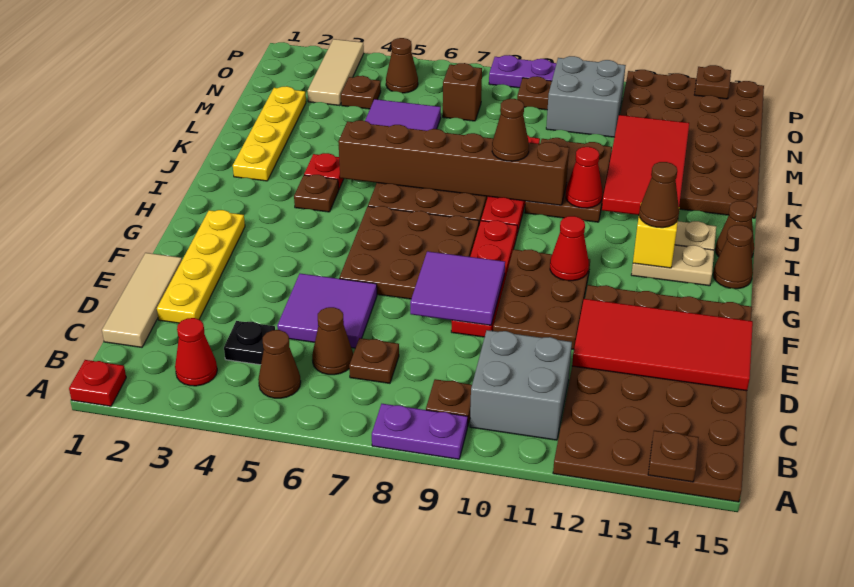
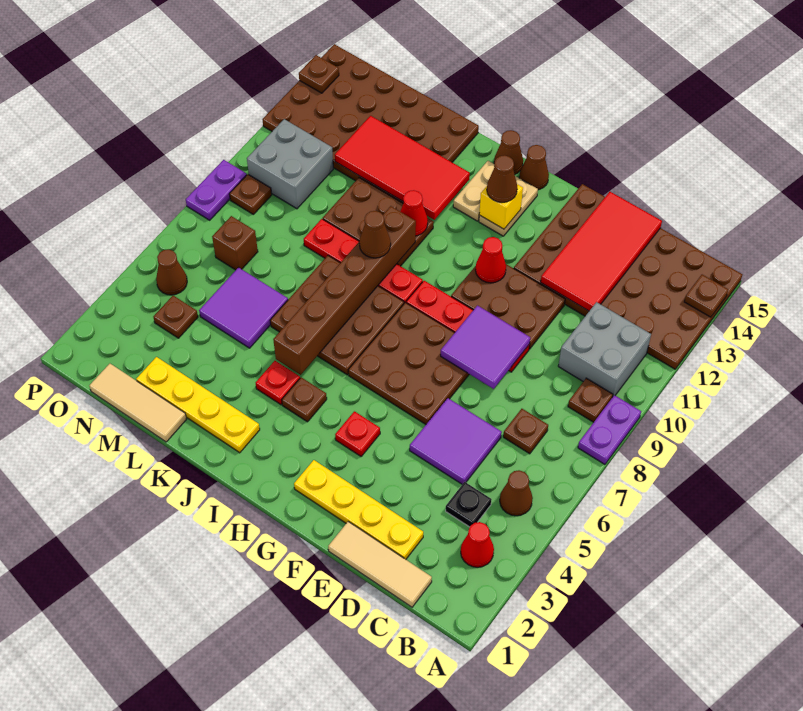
red plate A1 level 1 -> red plate G4 level 1
brown cone C6 level 1 -> none
tan tile N3:P3 level 1 -> tan tile L1:N1 level 1

